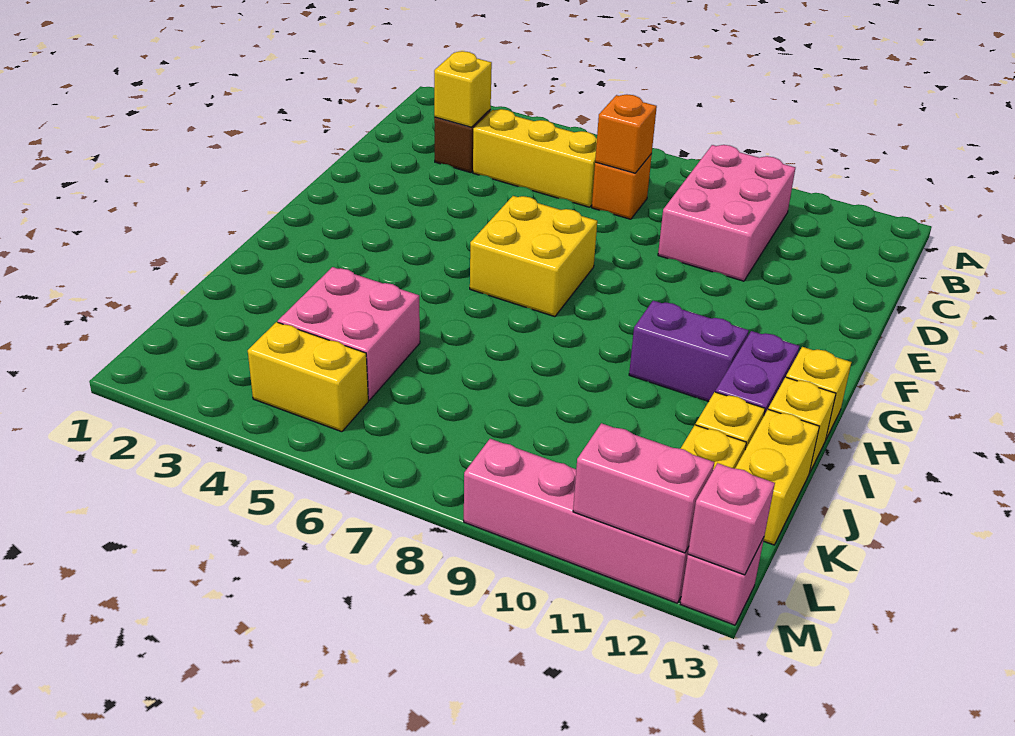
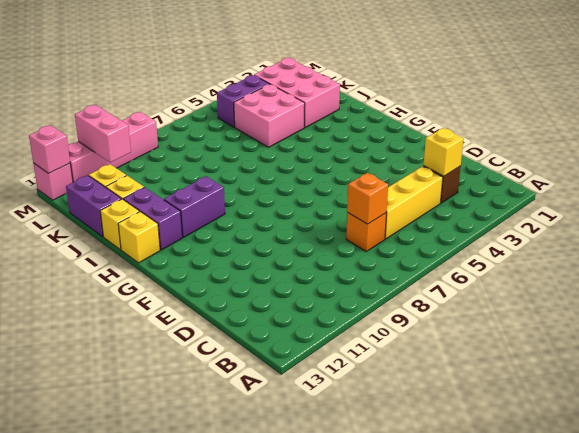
pink brick B9:D10 level 1 -> pink brick J2:L3 level 1
yellow brick F6:G7 level 1 -> none
yellow brick J13:K13 level 1 -> purple brick J13:K13 level 1
yellow brick L4:L5 level 1 -> purple brick L4:L5 level 1
pink brick M11:M12 level 2 -> pink brick L11:M11 level 2

